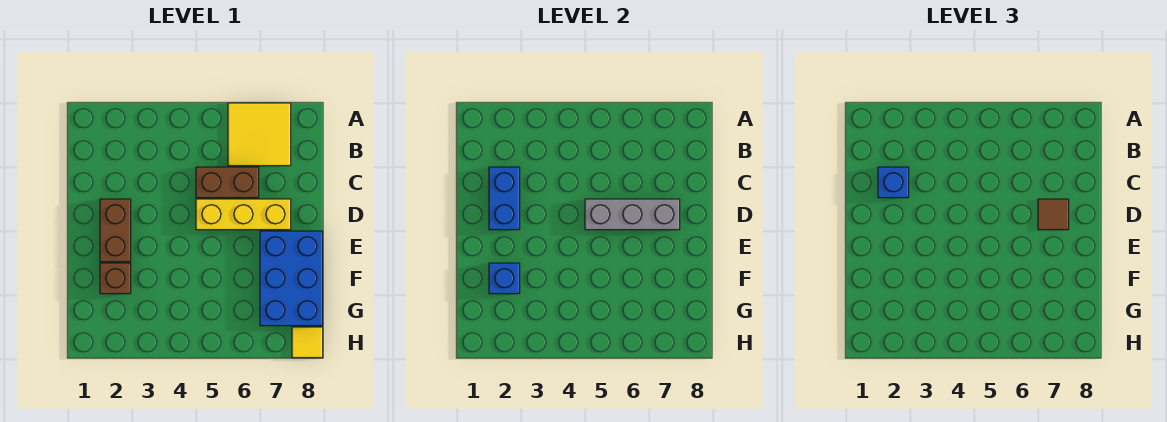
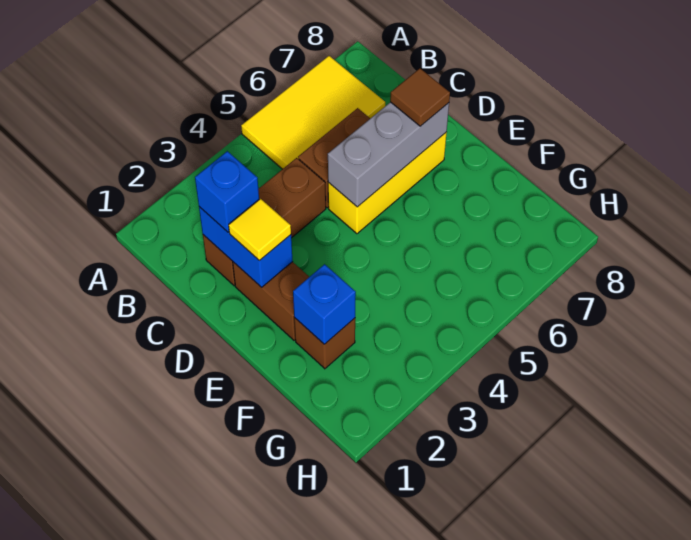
yellow tile A6:B7 level 1 -> yellow tile A5:B7 level 1
none -> brown brick C2:C4 level 1
blue brick E7:G8 level 1 -> none
yellow tile H8 level 1 -> yellow tile D2 level 3

